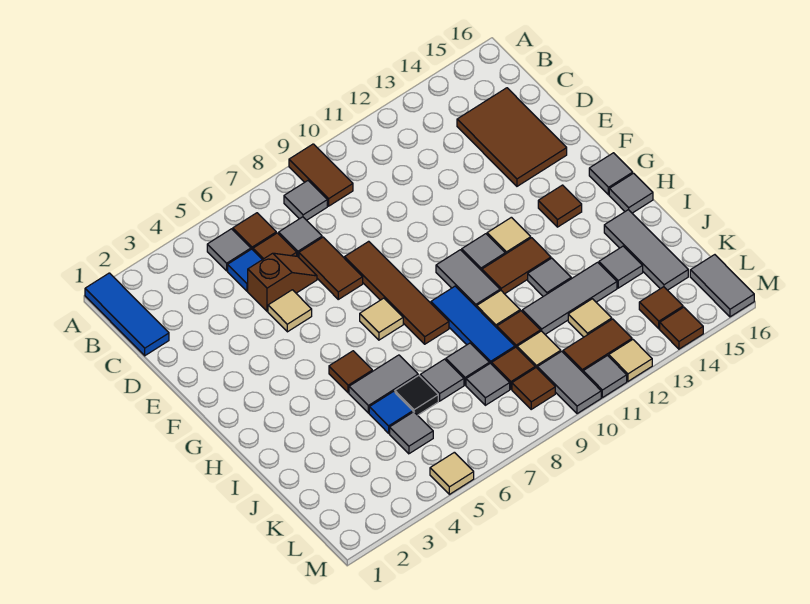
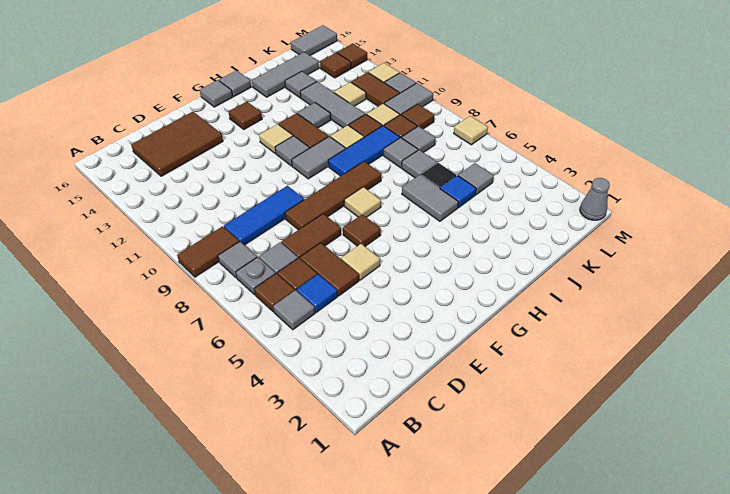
blue tile A1:C1 level 1 -> blue tile C9:E9 level 1
none -> grey plate B7 level 1
brown slope D5:D6 level 1 top 5 -> brown tile D5:D6 level 1
brown tile H5 level 1 -> brown tile F6 level 1
none -> grey cone M1 level 1
tan tile M5 level 1 -> tan tile M7 level 1

